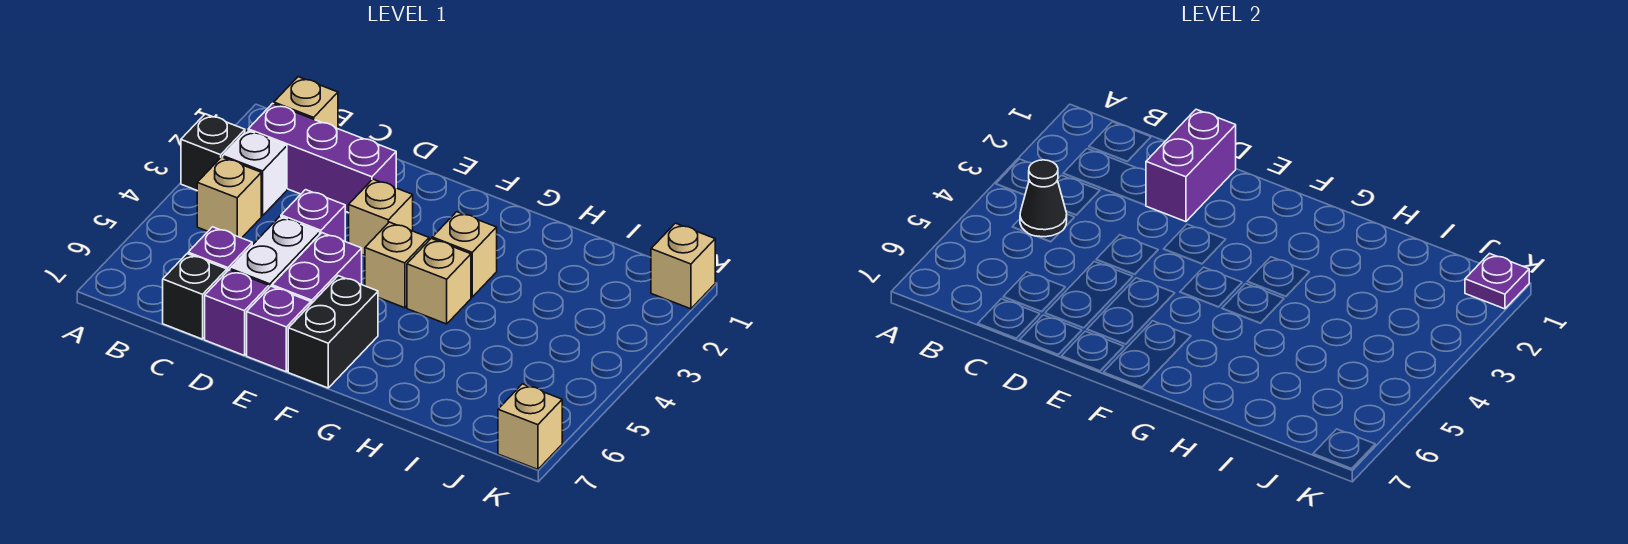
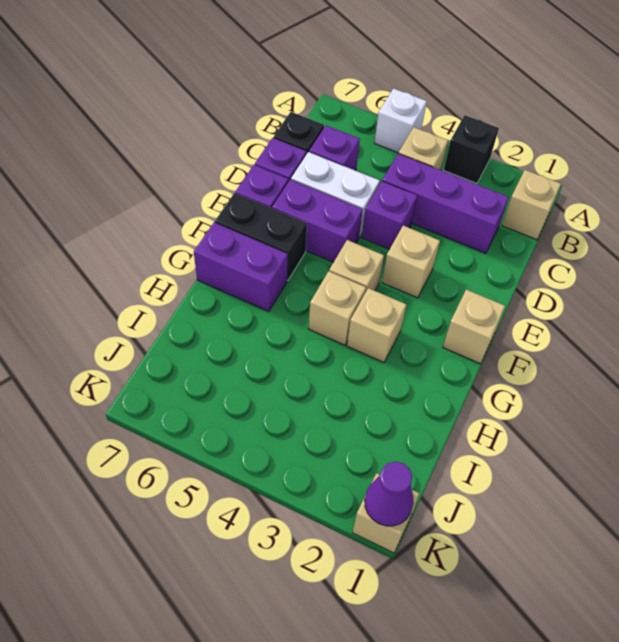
purple brick B2:D2 level 1 -> purple brick C2:C4 level 1
white brick B3 level 1 -> white brick A5 level 1
black cone B4 level 2 -> none
purple brick D1:D2 level 2 -> purple brick G6:G7 level 1
purple plate K1 level 2 -> purple cone K1 level 2
tan brick K7 level 1 -> tan brick F1 level 1

